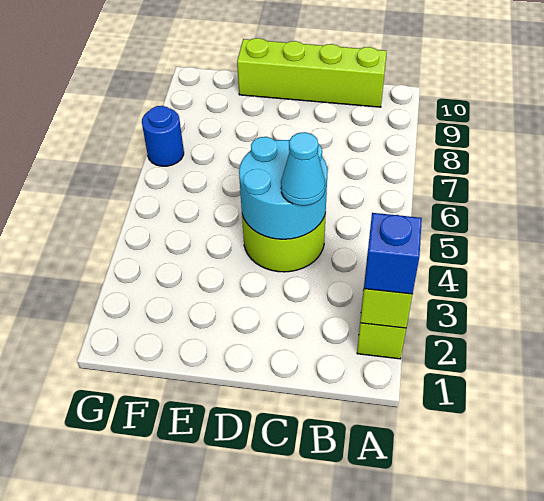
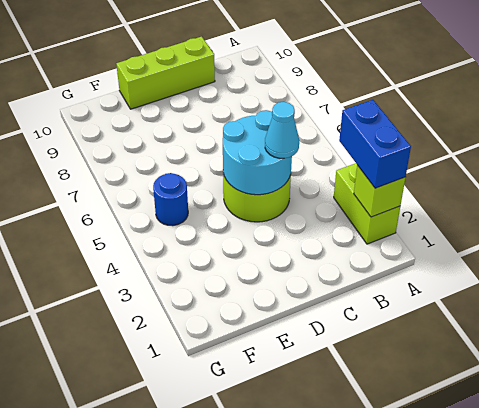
blue brick A2 level 3 -> blue brick A2:A3 level 3
lime brick B10:E10 level 1 -> lime brick C10:E10 level 1
blue round brick G7 level 1 -> blue round brick F5 level 1

